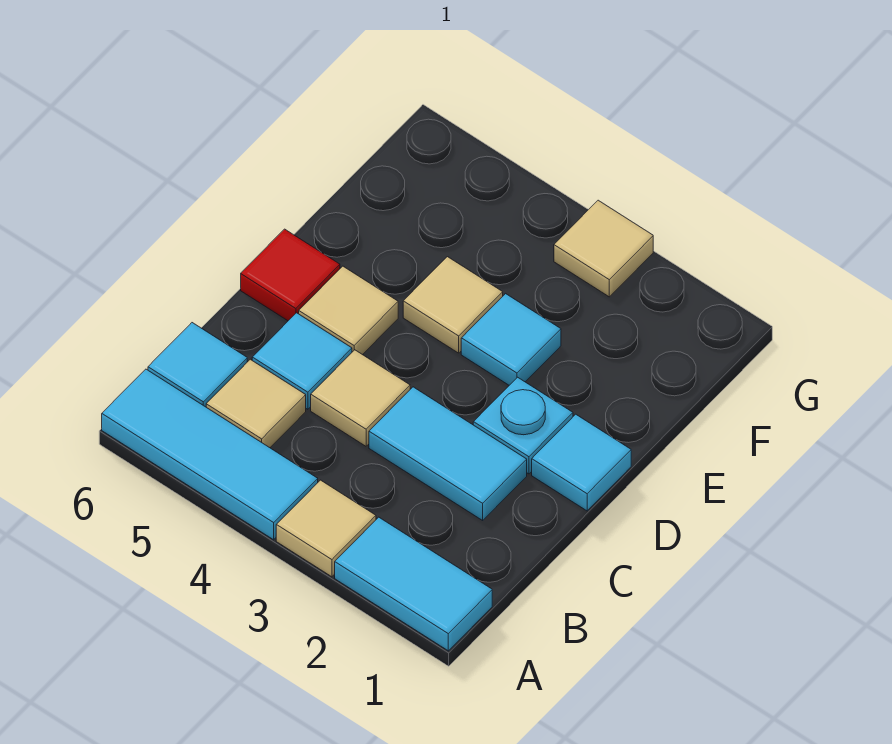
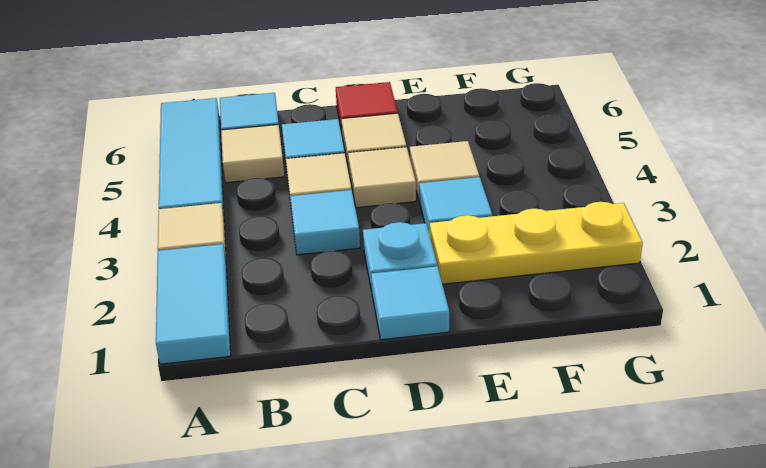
cyan tile C2:C3 level 1 -> cyan tile C3 level 1
none -> yellow plate E2:G2 level 1
tan tile G3 level 1 -> tan tile D4 level 1

